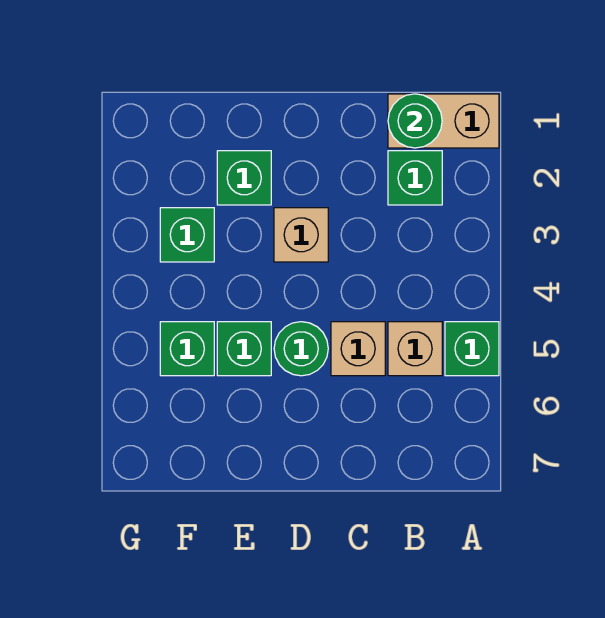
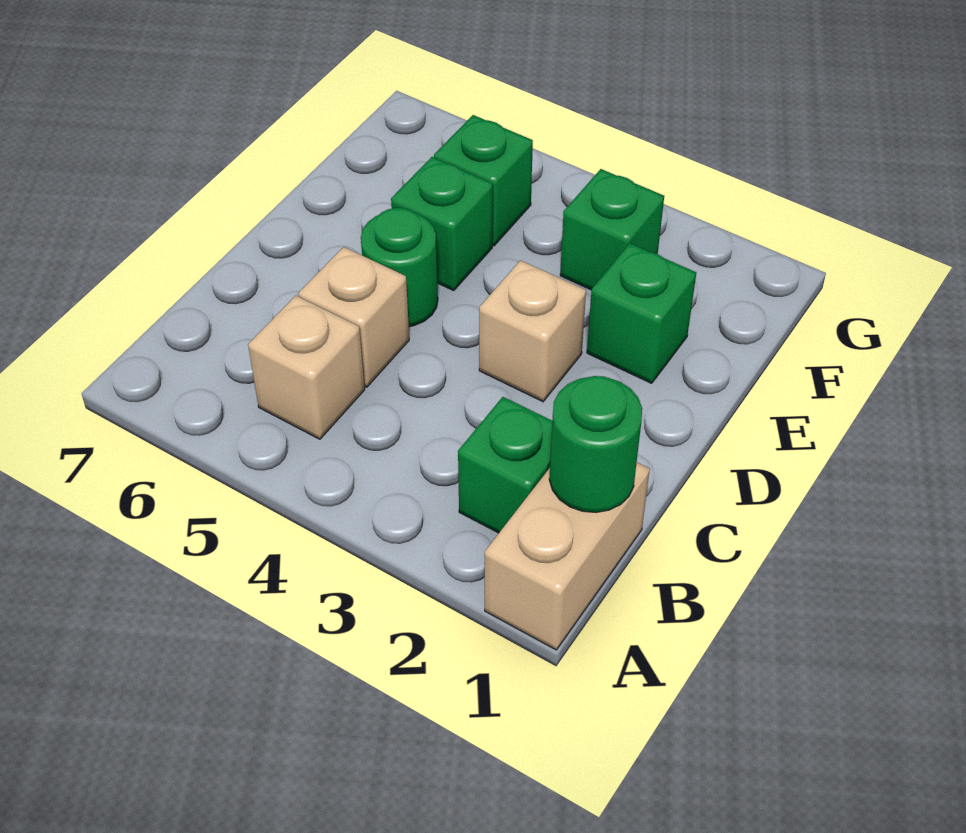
green brick A5 level 1 -> none

